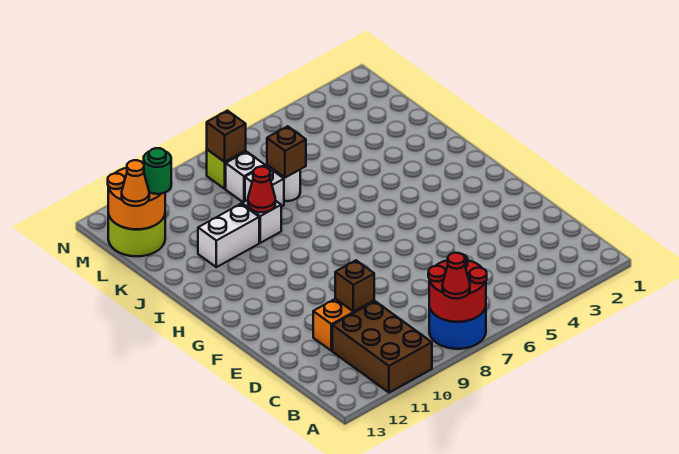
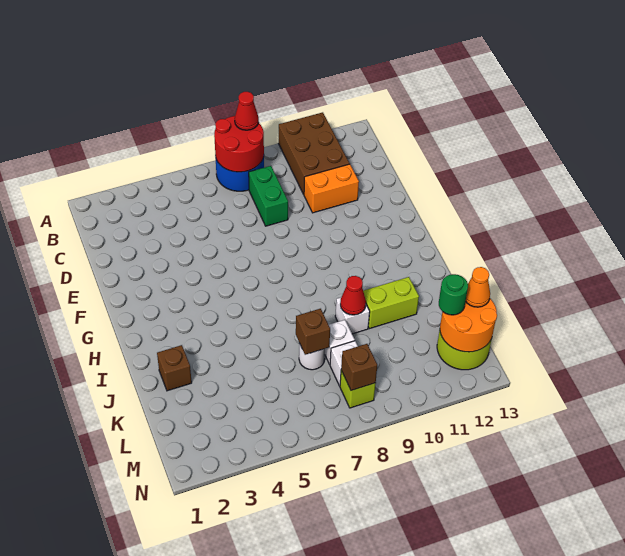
none -> green brick C8:D8 level 1
brown brick D10 level 2 -> brown brick J2 level 1
white brick J10:J11 level 1 -> lime brick J10:J11 level 1

